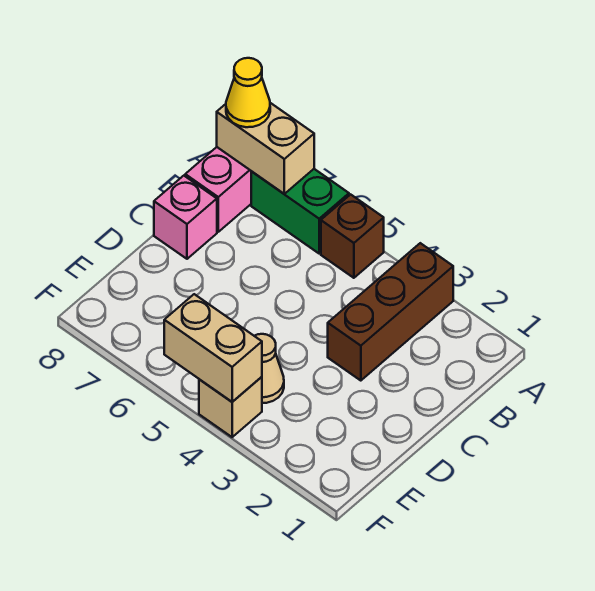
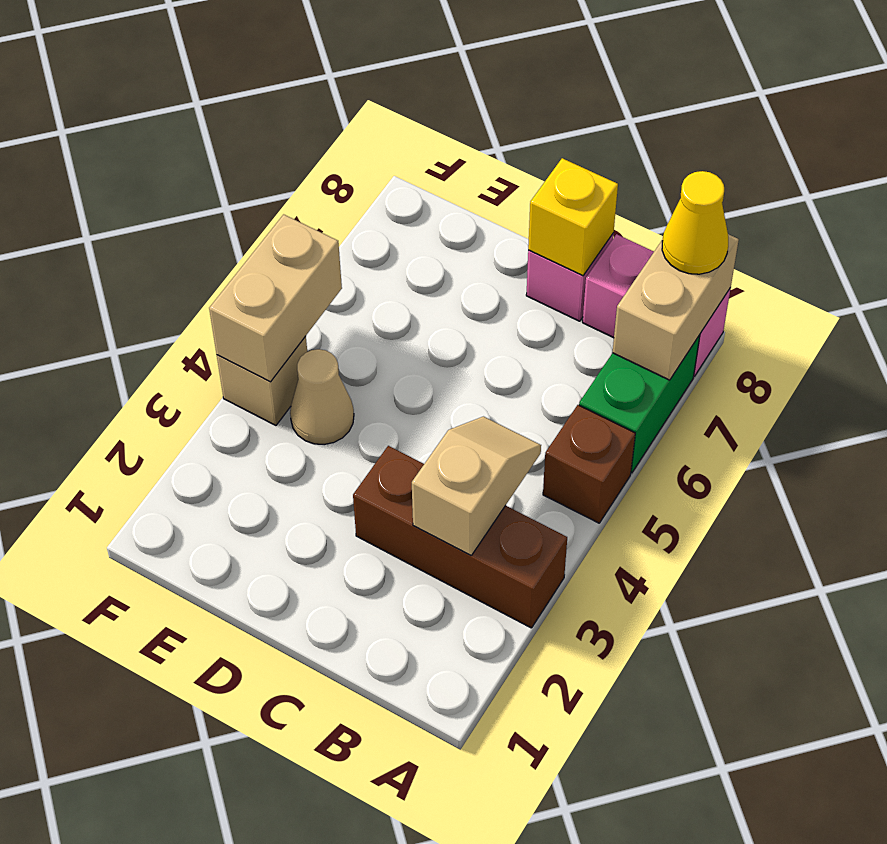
none -> tan slope B3:B4 level 2 top 3
none -> yellow brick C8 level 2

